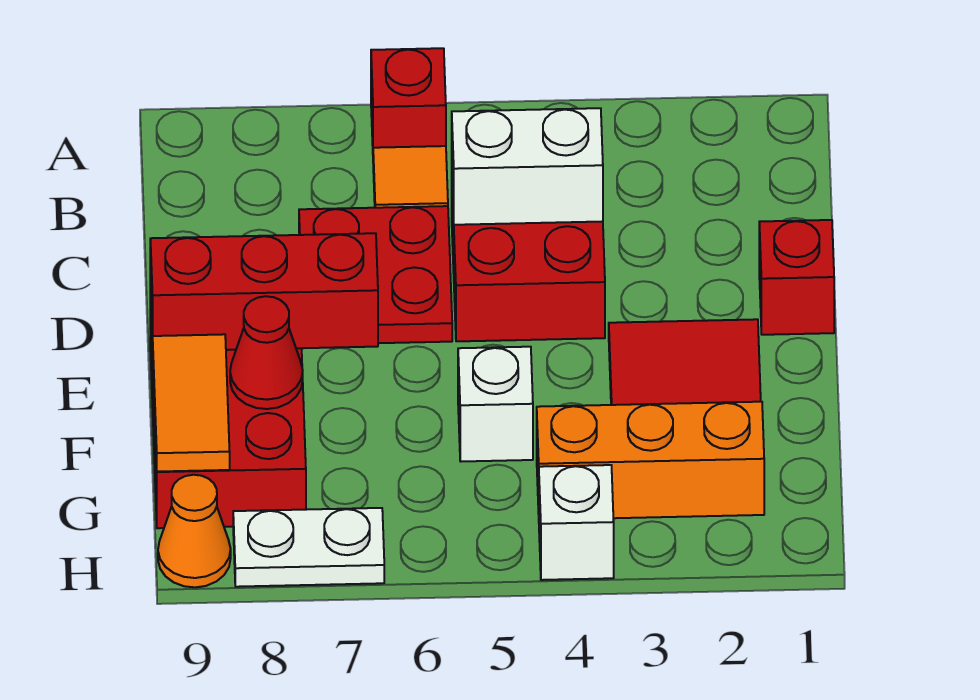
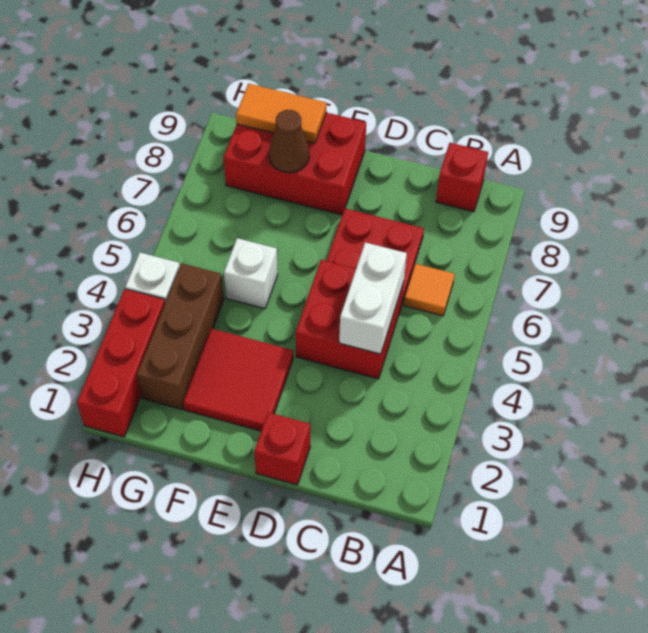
red brick A6 level 1 -> red brick B9 level 1
red brick E7:E9 level 2 -> red brick H1:H3 level 1
red cone F8 level 2 -> brown cone F8 level 2
orange brick G2:G4 level 1 -> brown brick G2:G4 level 1
white plate H7:H8 level 1 -> none
orange cone H9 level 1 -> none

